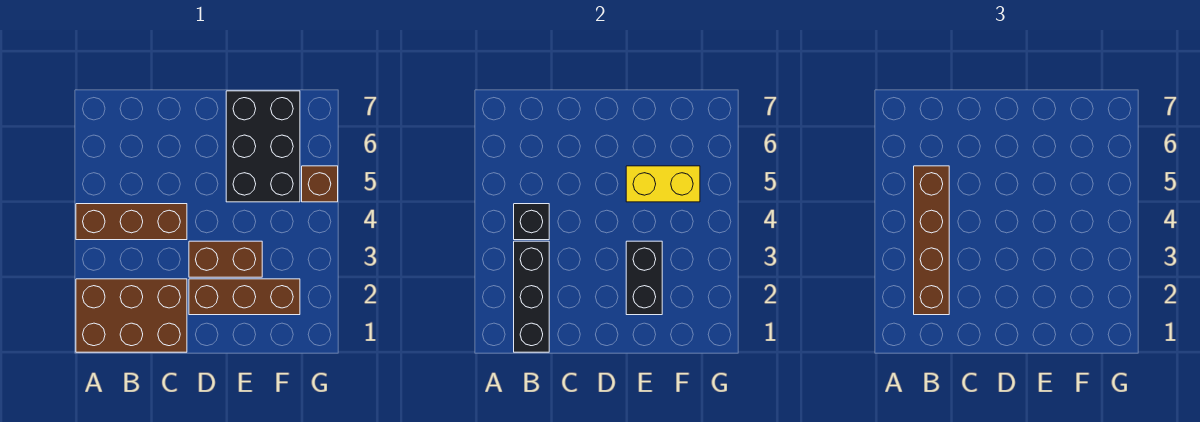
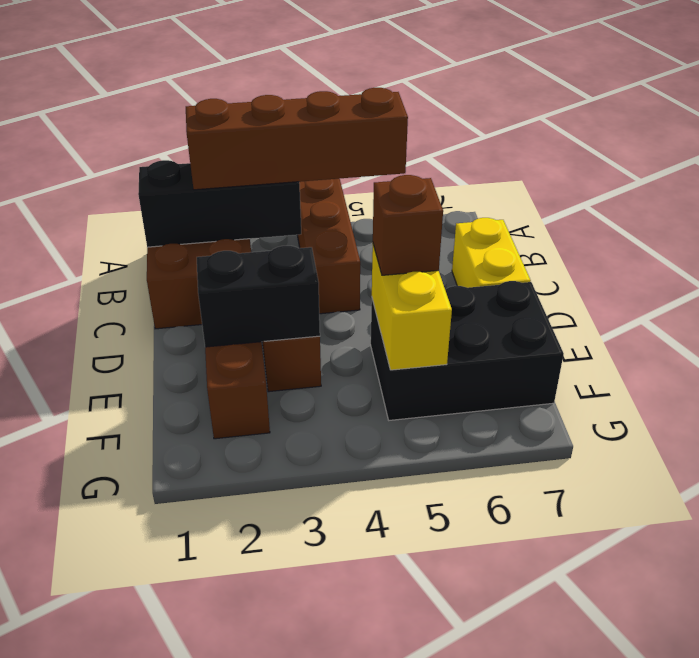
black brick B4 level 2 -> none
none -> yellow brick C7:D7 level 1
brown brick G5 level 1 -> brown brick E5 level 3

